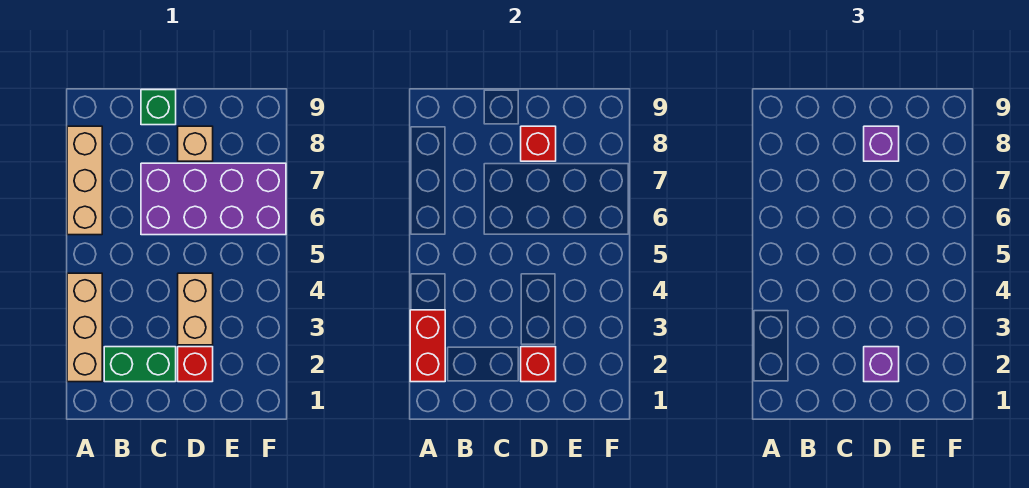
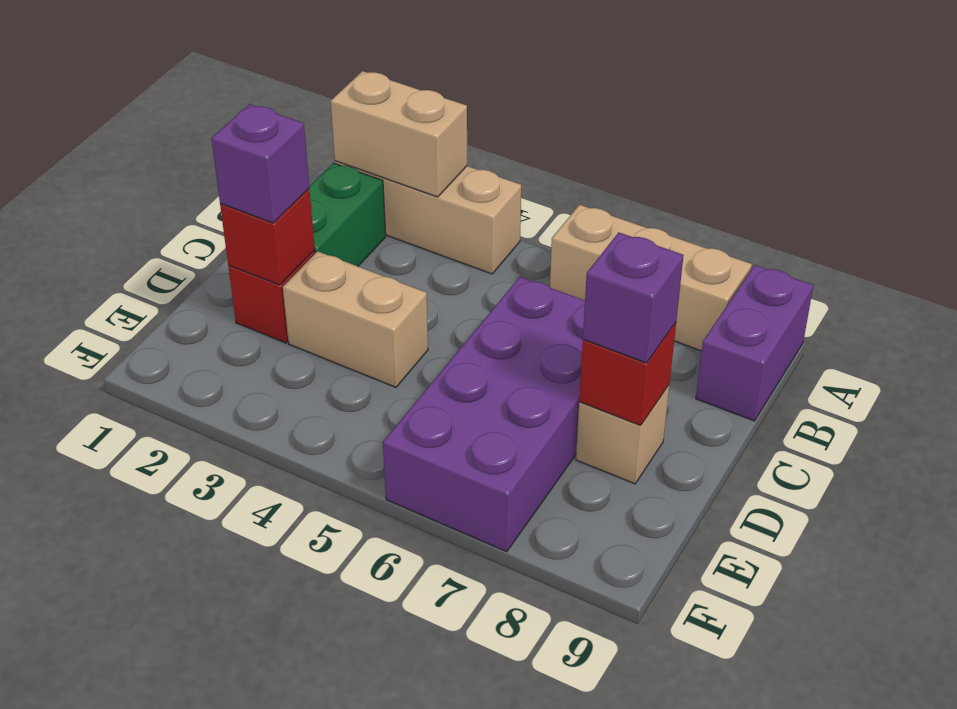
red brick A2:A3 level 2 -> tan brick A2:A3 level 2
none -> purple brick A9:B9 level 1
green brick C9 level 1 -> none

